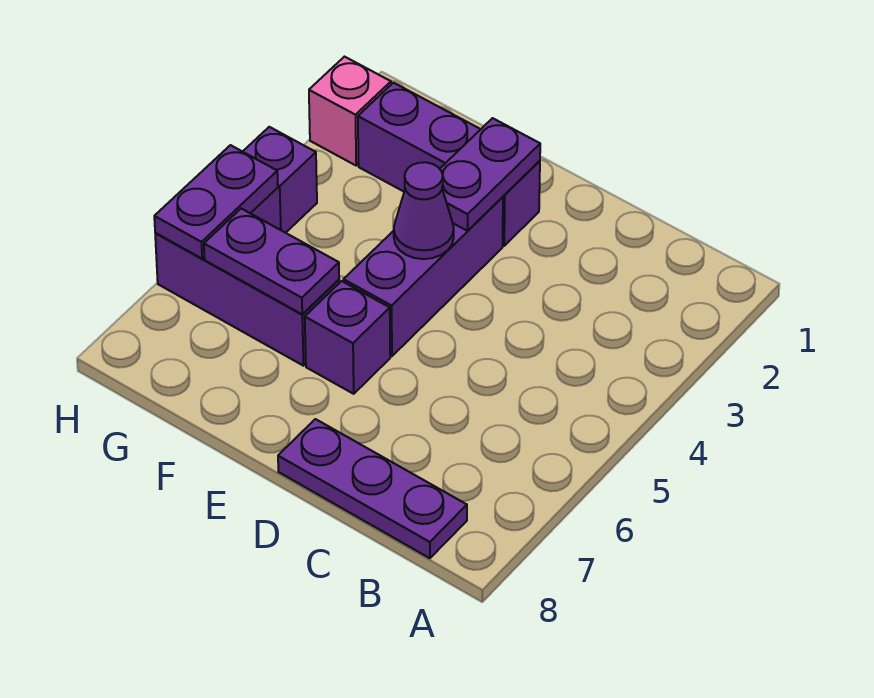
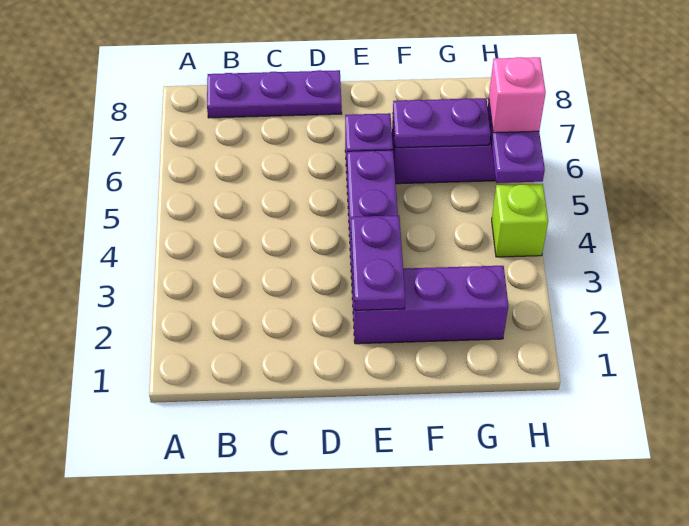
purple cone E4 level 2 -> none
pink brick H2 level 1 -> pink brick H6 level 3
purple brick H4 level 1 -> lime brick H4 level 1

